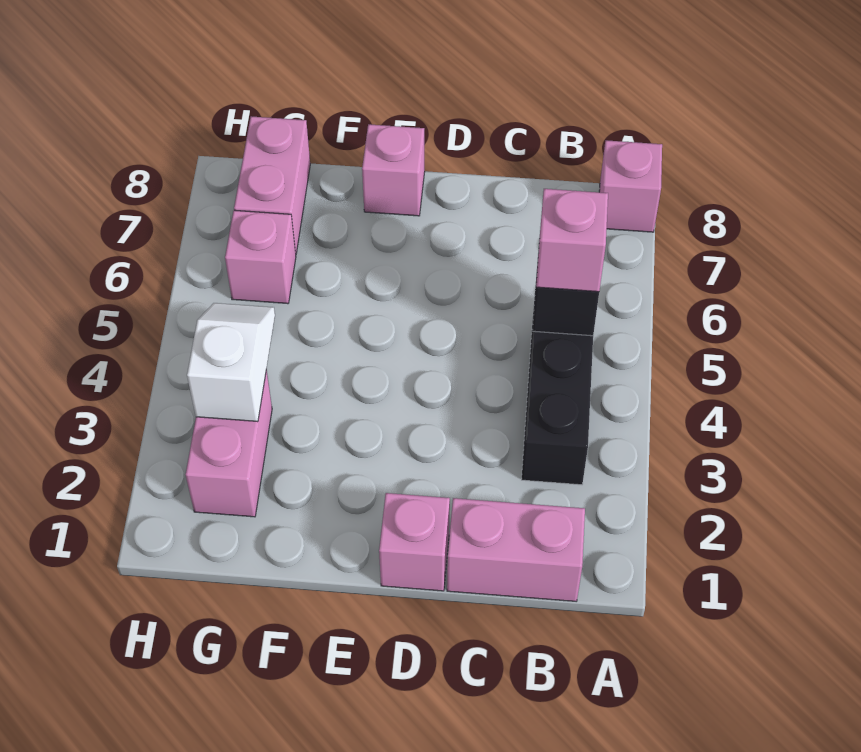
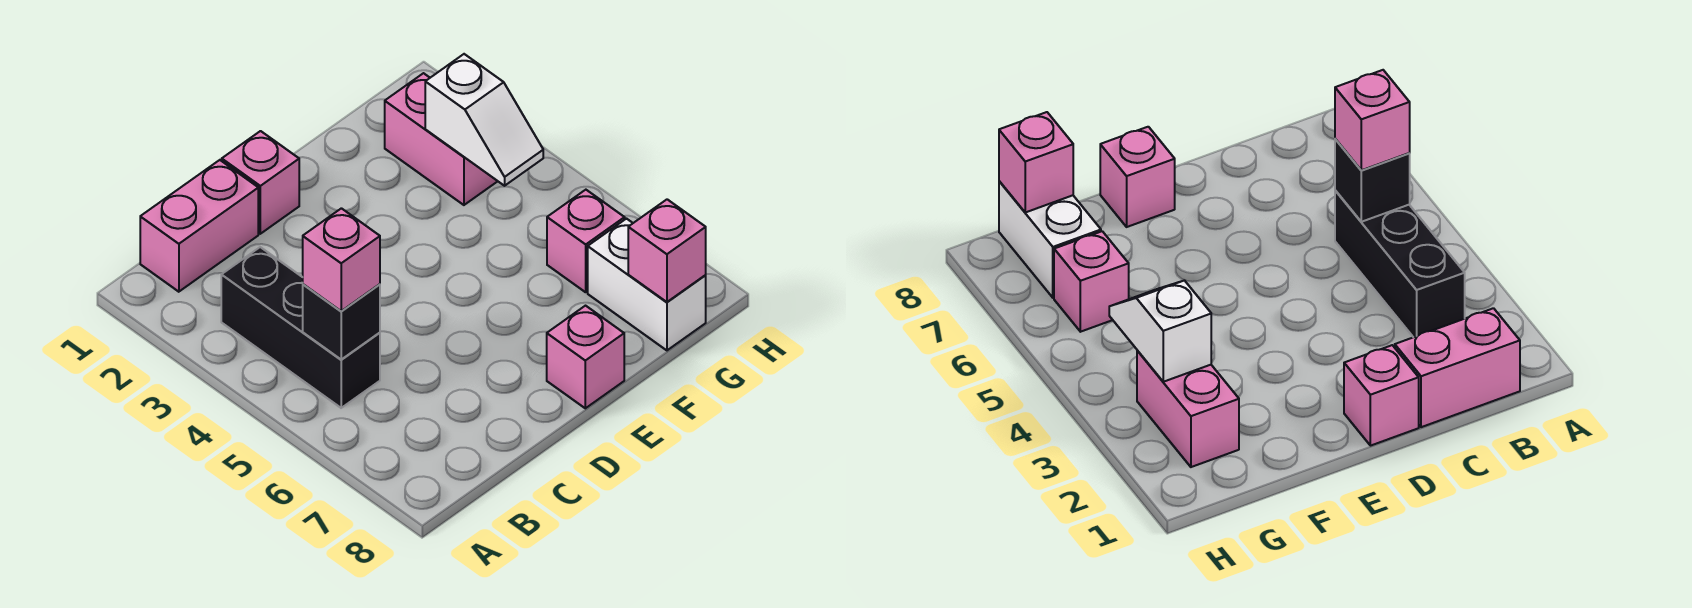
pink brick A8 level 1 -> pink brick G8 level 2
pink brick G7:G8 level 1 -> white brick G7:G8 level 1

